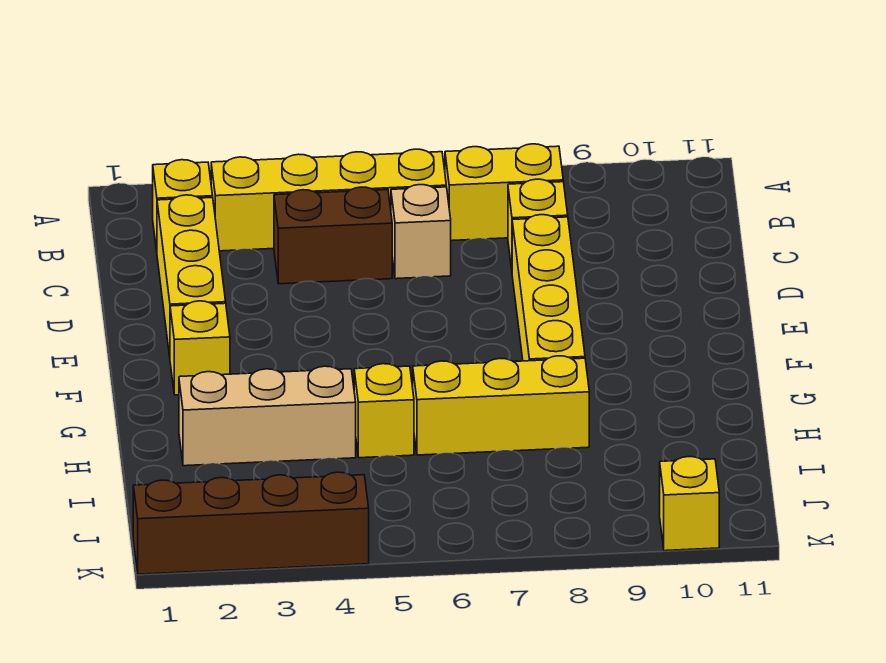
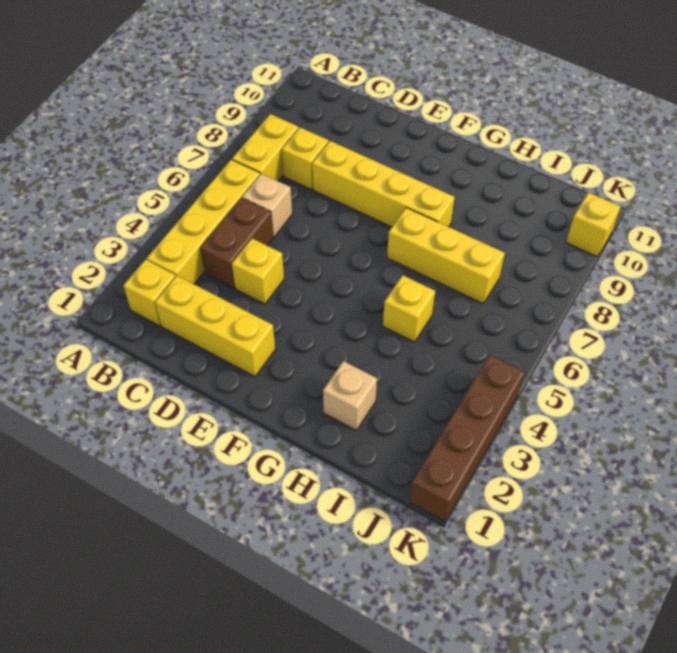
yellow brick F2 level 1 -> yellow brick D4 level 1
tan brick H2:H4 level 1 -> tan brick H2 level 1
yellow brick H6:H8 level 1 -> yellow brick G7:I7 level 1

